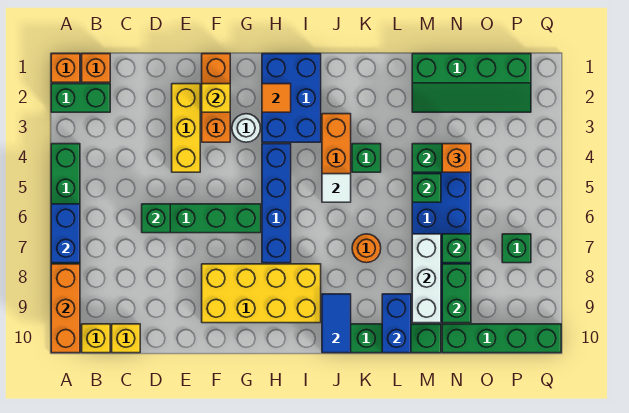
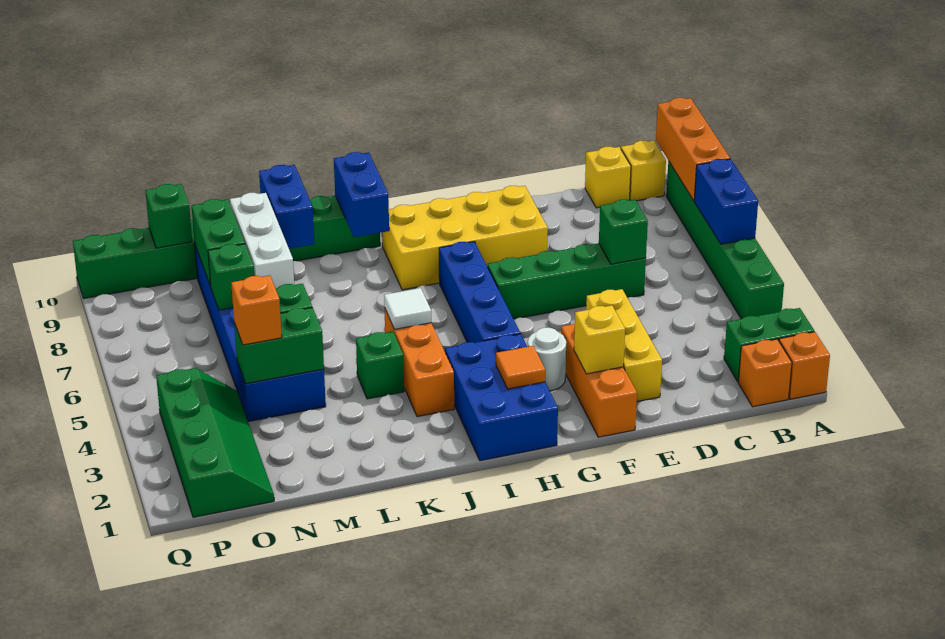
blue tile J9:J10 level 2 -> blue brick J9:J10 level 2
orange round brick K7 level 1 -> none
green slope M1:P2 level 1 top 1 -> green slope O1:P4 level 1 top P
green brick P7 level 1 -> green brick O10 level 2

